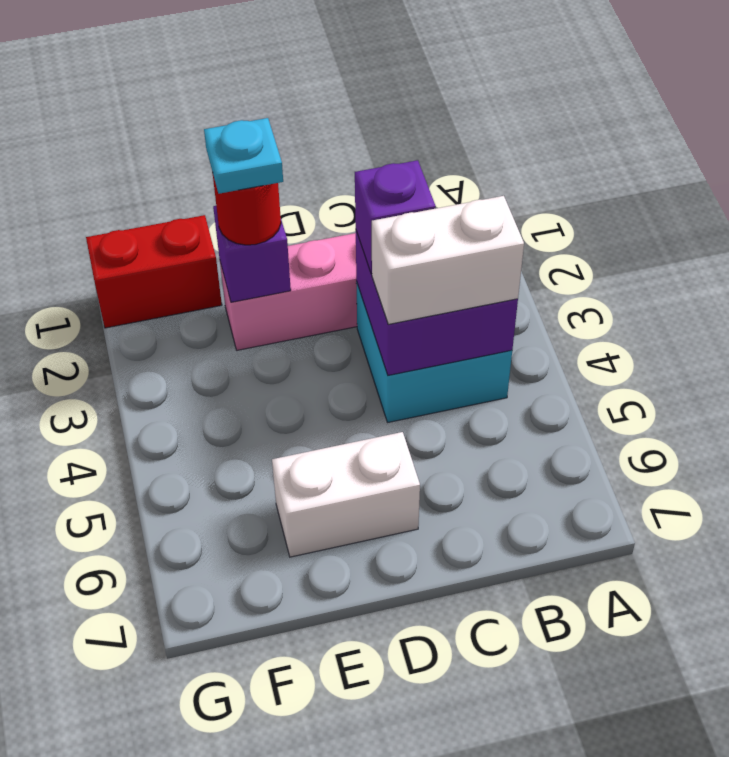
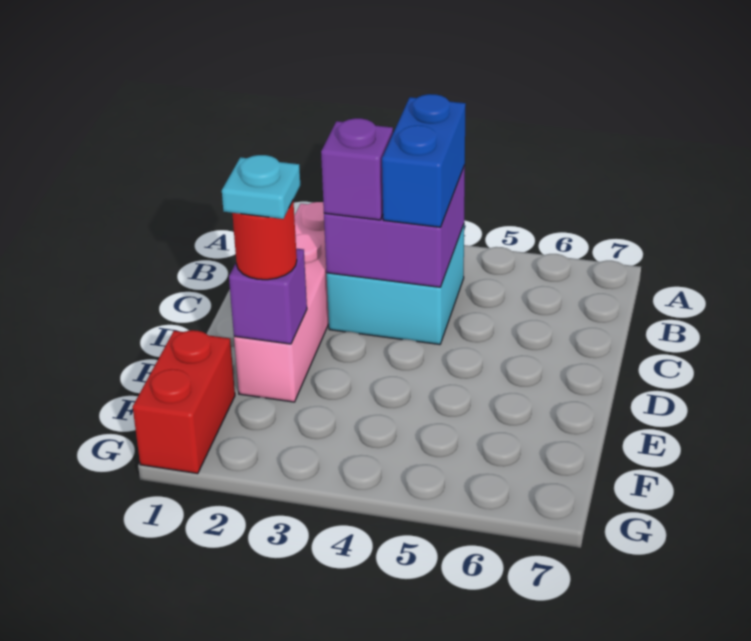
white brick B4:C4 level 3 -> blue brick B4:C4 level 3
white brick D6:E6 level 1 -> none

